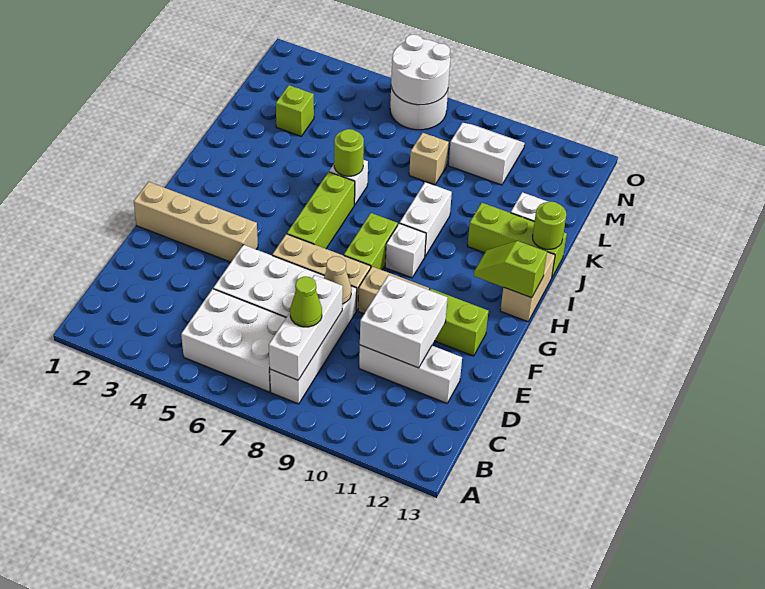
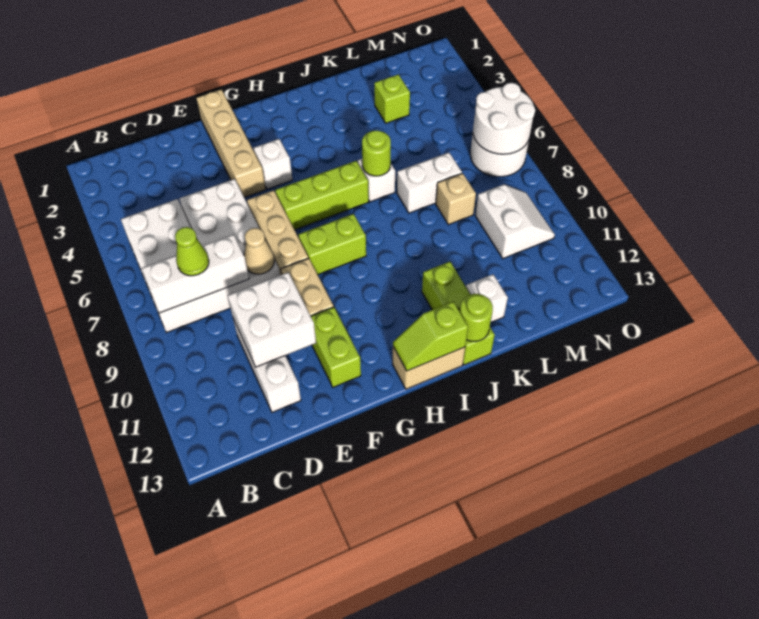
white brick H9 level 1 -> white brick G4 level 1
lime slope H12:H13 level 2 top 13 -> lime slope H13:I13 level 2 top I
white brick I9:J9 level 1 -> white brick K7:L7 level 1

